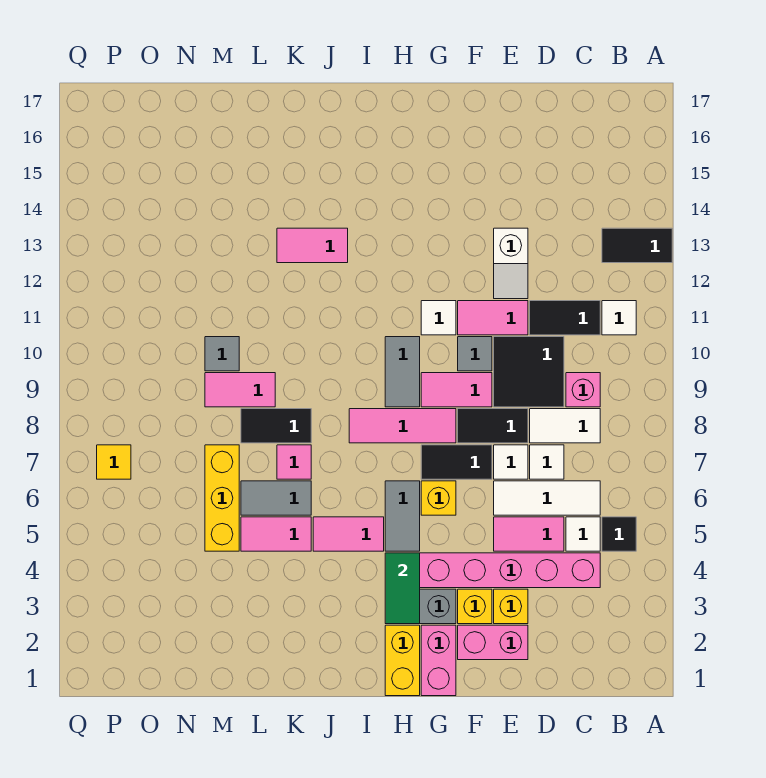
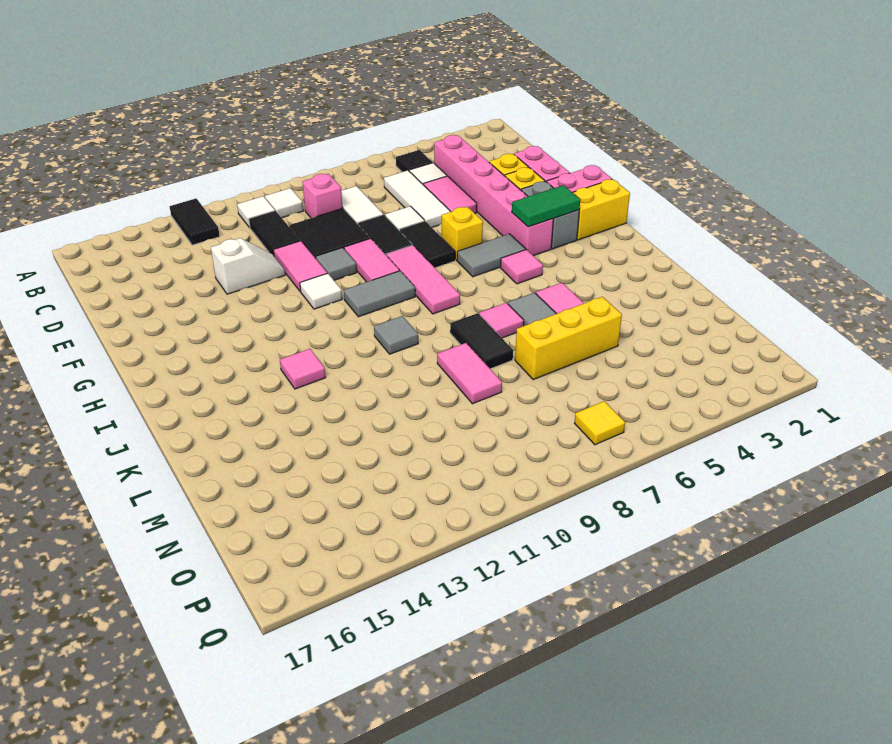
white tile D7 level 1 -> white tile B10 level 1
pink tile I5:J5 level 1 -> pink tile I5 level 1
pink tile J13:K13 level 1 -> pink tile J13 level 1
grey tile M10 level 1 -> grey tile J10 level 1

